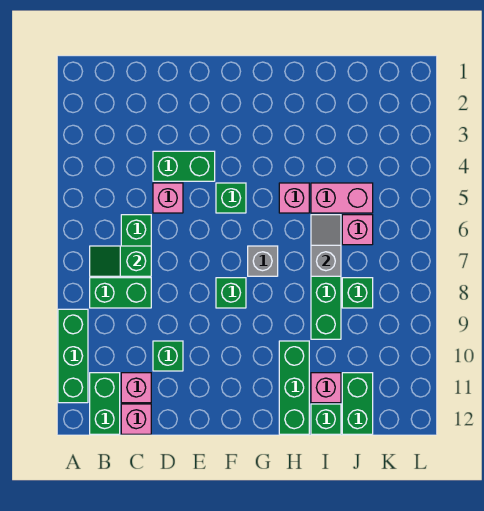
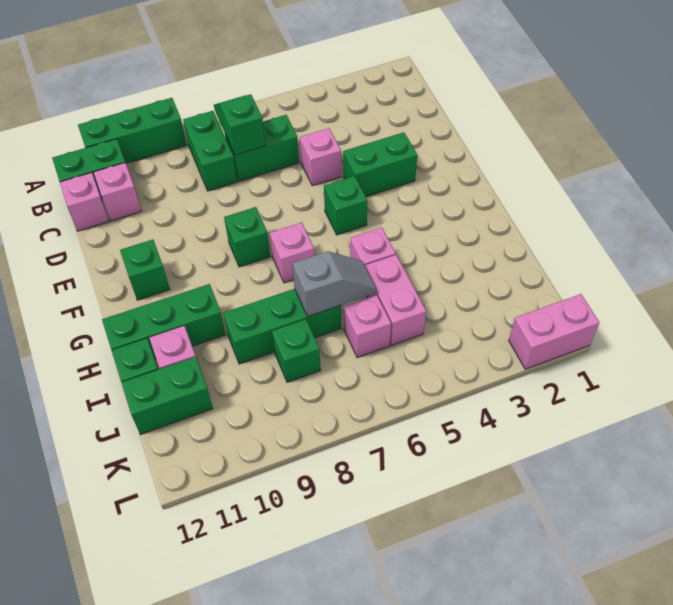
green brick D4:E4 level 1 -> green brick E3:E4 level 1
green brick D10 level 1 -> green brick F11 level 1
grey brick G7 level 1 -> pink brick G7 level 1
none -> pink brick L1:L2 level 1

